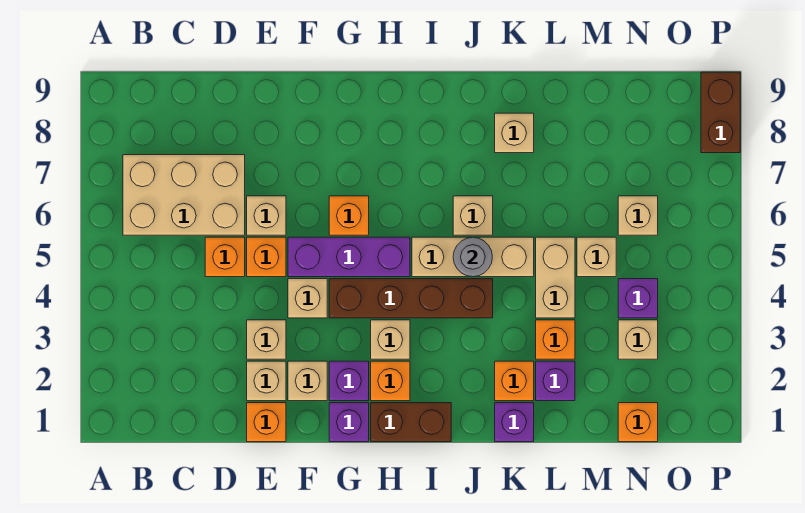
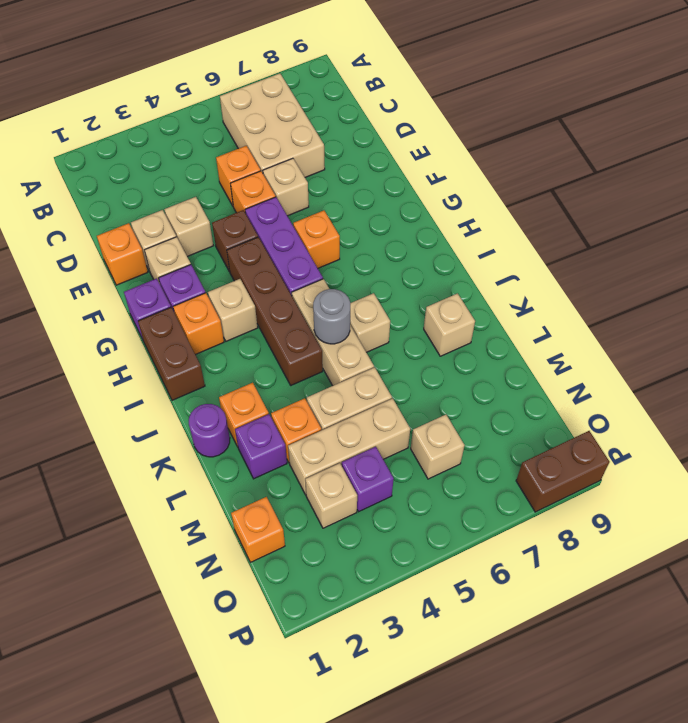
tan brick F4 level 1 -> brown brick F4 level 1
purple brick K1 level 1 -> purple round brick K1 level 1
tan brick M5 level 1 -> tan brick M3:M5 level 1

